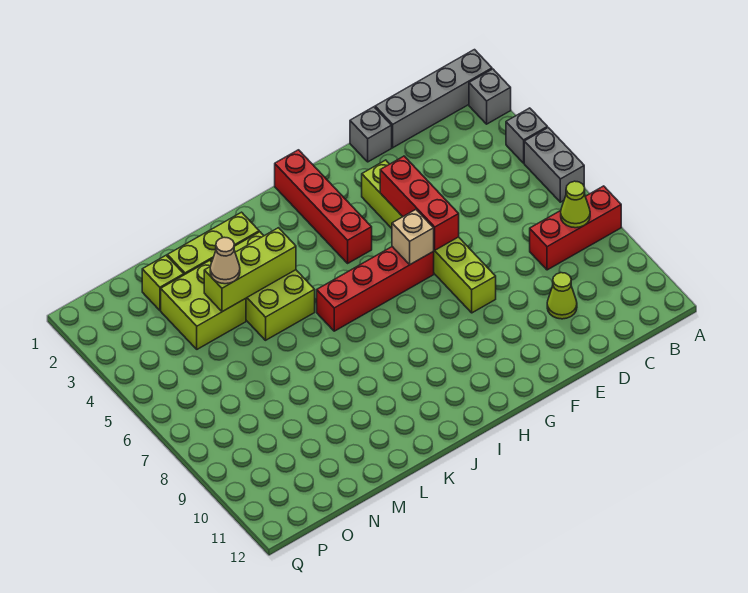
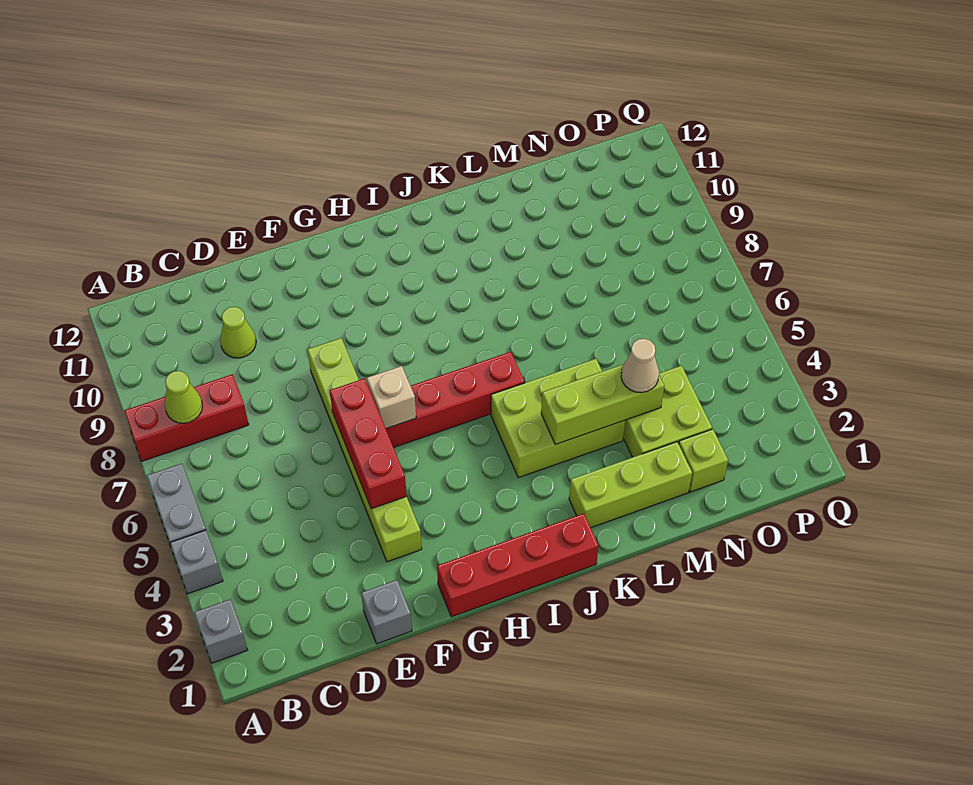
grey brick A1:D1 level 1 -> none
red brick H1:H4 level 1 -> red brick G1:J1 level 1
lime brick K3:L5 level 1 -> lime brick J4:L5 level 1

